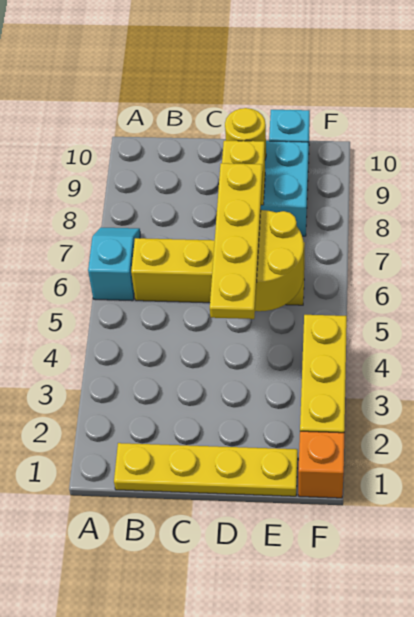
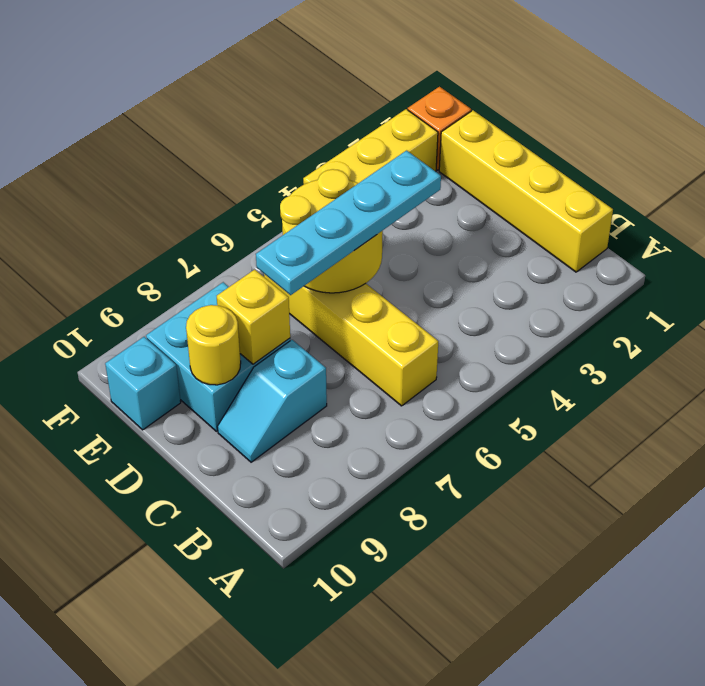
cyan slope A6:A7 level 1 top 6 -> cyan slope C8:C9 level 1 top 8
yellow plate B1:E1 level 1 -> yellow brick B1:E1 level 1
yellow plate D4:D7 level 3 -> cyan plate D4:D7 level 3

